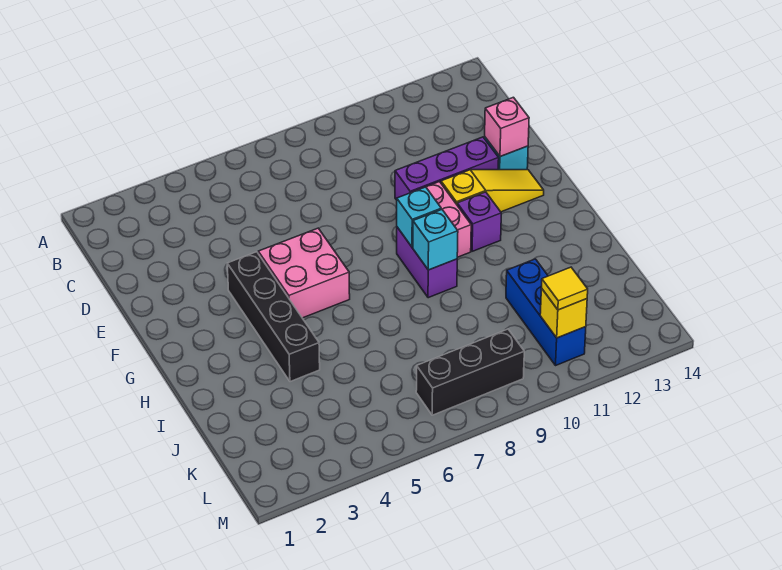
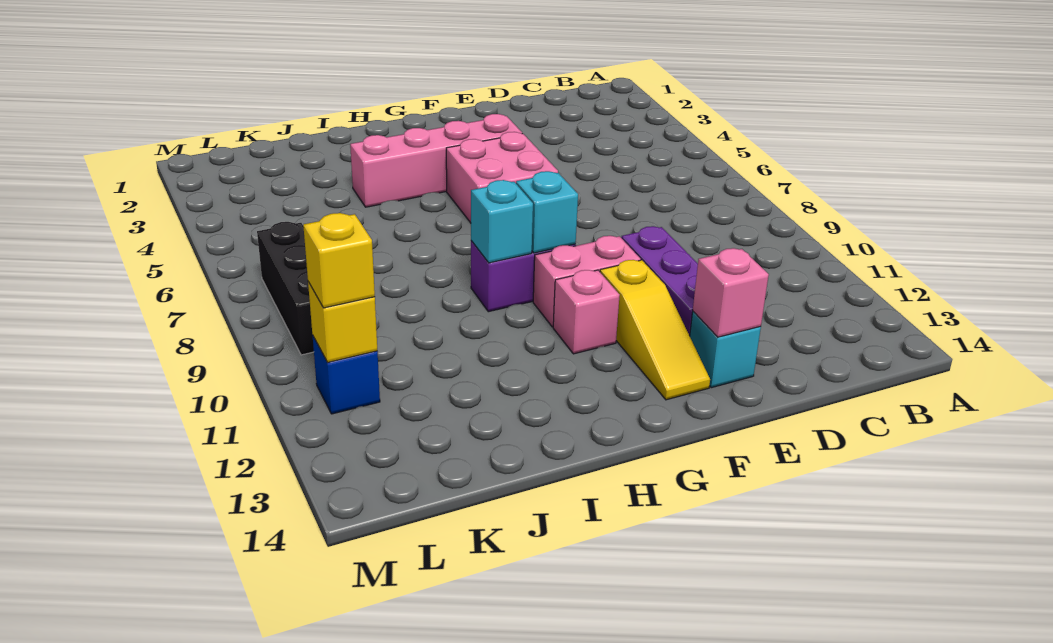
black brick F4:I4 level 1 -> pink brick F4:I4 level 1
purple brick G11 level 1 -> pink brick G11 level 1
blue brick J11:L11 level 1 -> blue brick L11 level 1
yellow tile L11 level 3 -> yellow brick L11 level 3

